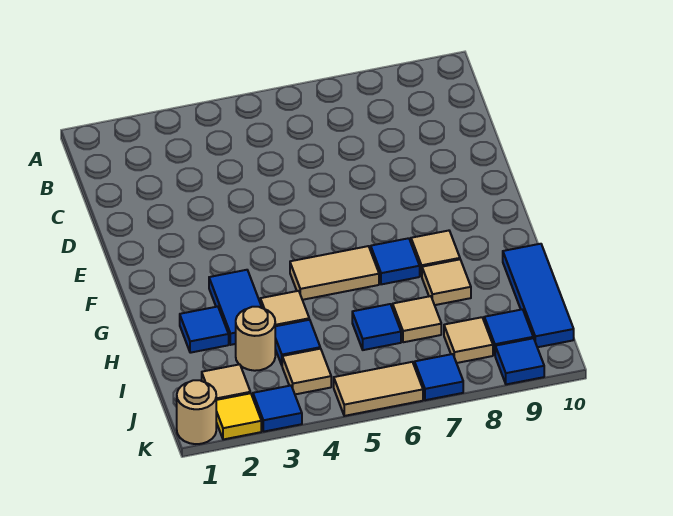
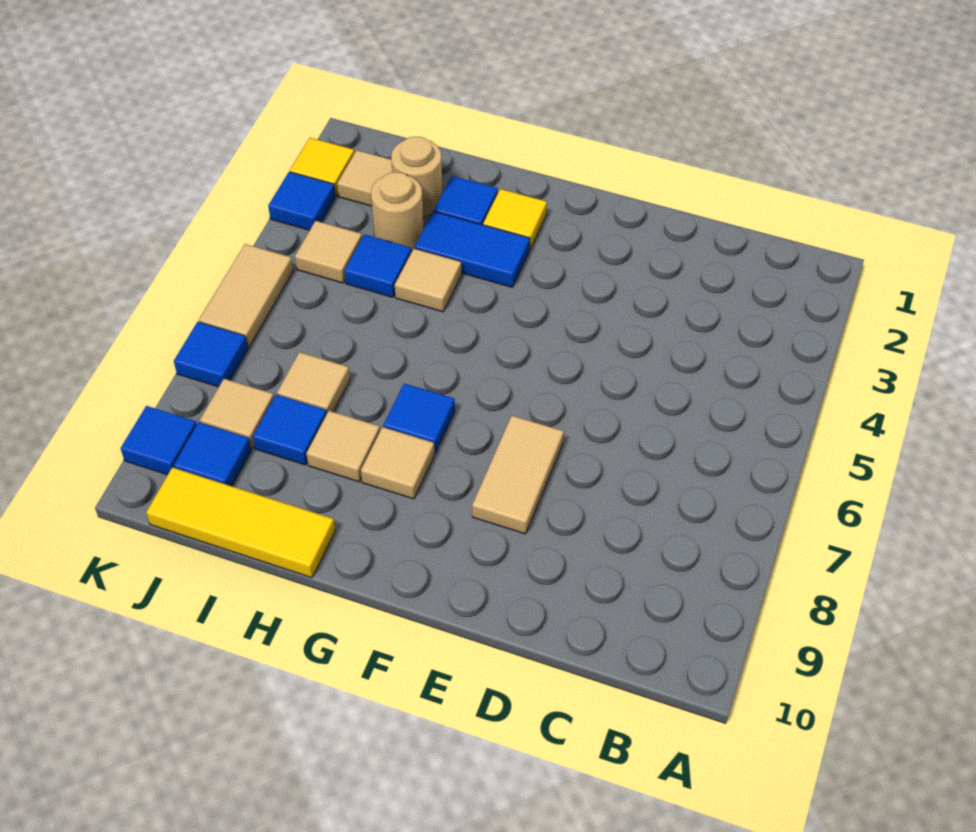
none -> yellow tile G2 level 1
tan tile G5:G6 level 1 -> tan tile E7:E8 level 1
blue tile H10:J10 level 1 -> yellow tile H10:J10 level 1
blue tile I6 level 1 -> blue tile I8 level 1
tan round brick K1 level 1 -> tan round brick I2 level 1

